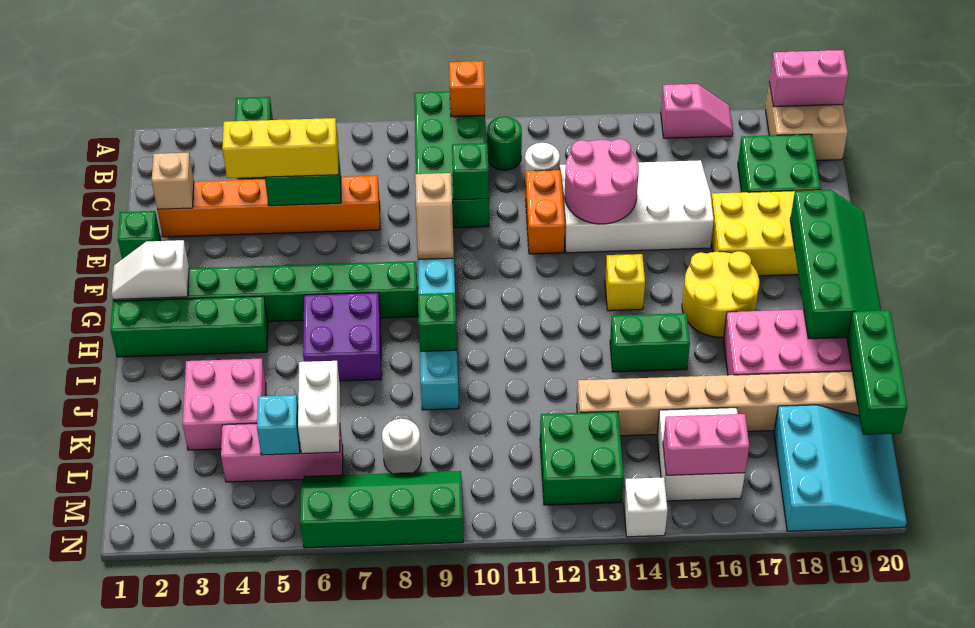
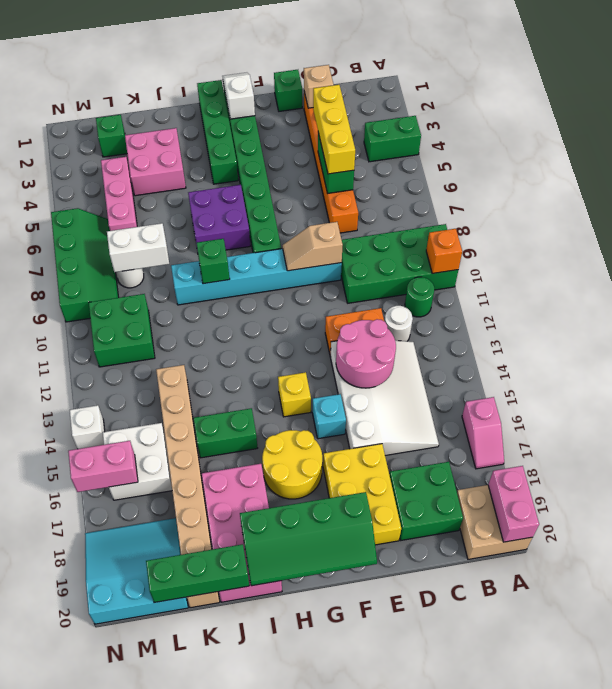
green brick D10 level 2 -> green brick L2 level 1
green brick I14:I15 level 1 -> green brick I15:J15 level 1
white brick K6:L6 level 2 -> white brick K8:L8 level 2
cyan brick L5 level 2 -> cyan brick F15 level 1
green brick L12:M13 level 1 -> green brick L10:M11 level 1
cyan slope L18:N20 level 1 top 18 -> cyan slope L18:N20 level 1 top 20
pink brick M15:M16 level 2 -> pink brick M16:N16 level 2

